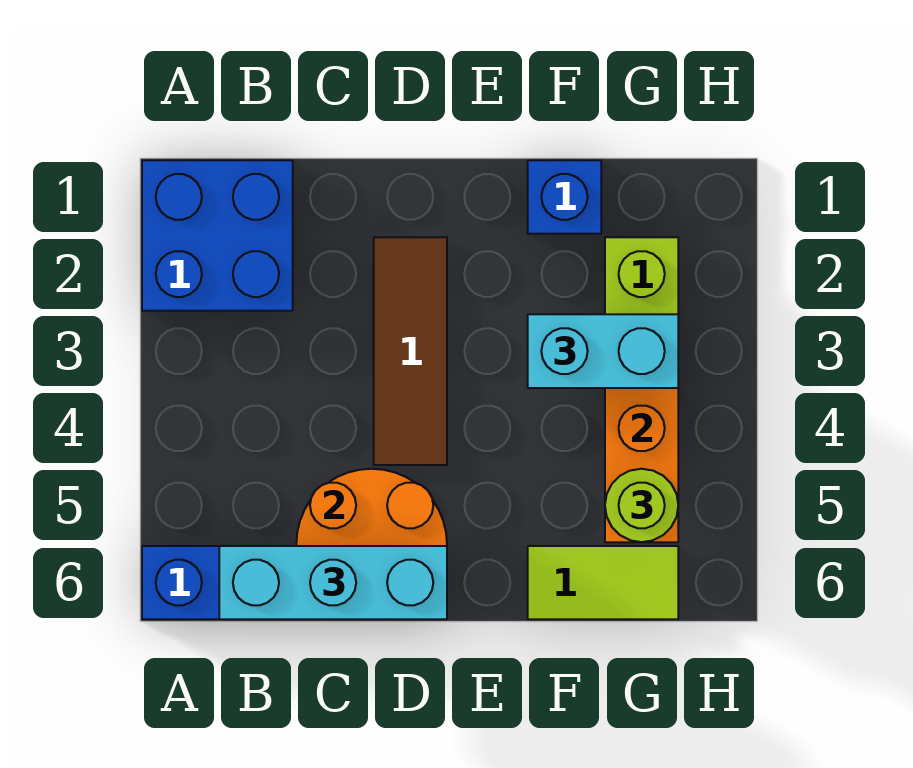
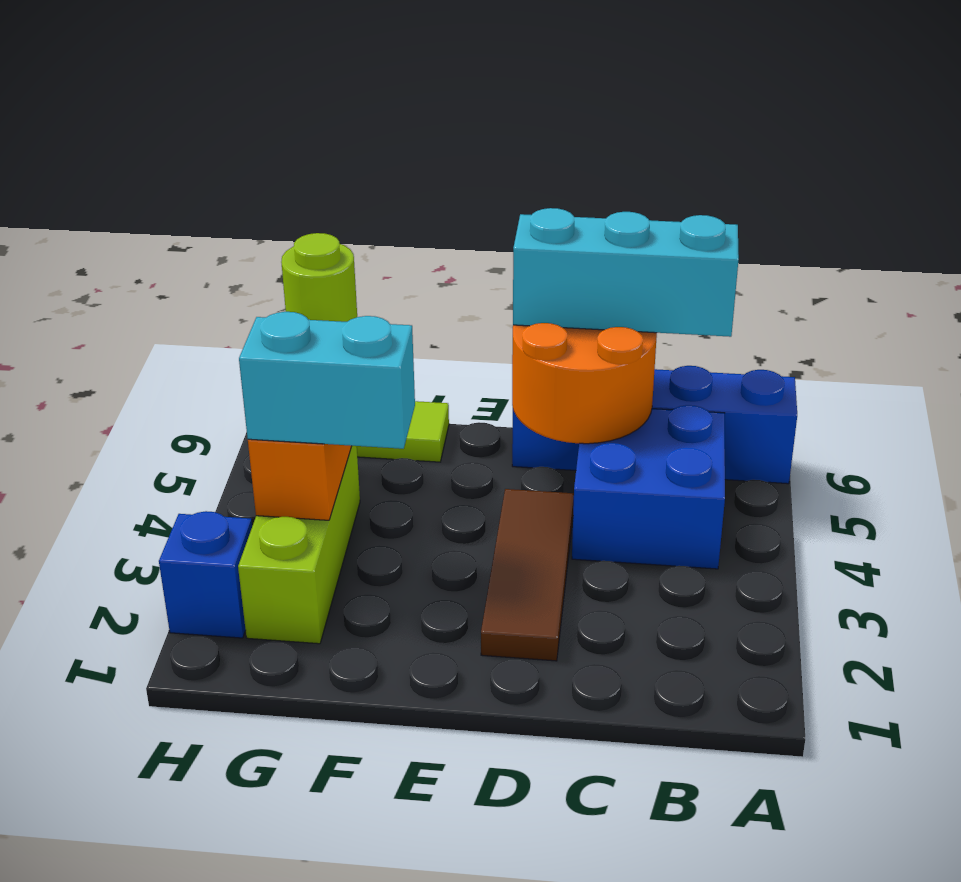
blue brick A1:B2 level 1 -> blue brick B4:C5 level 1
blue brick F1 level 1 -> blue brick H2 level 1

